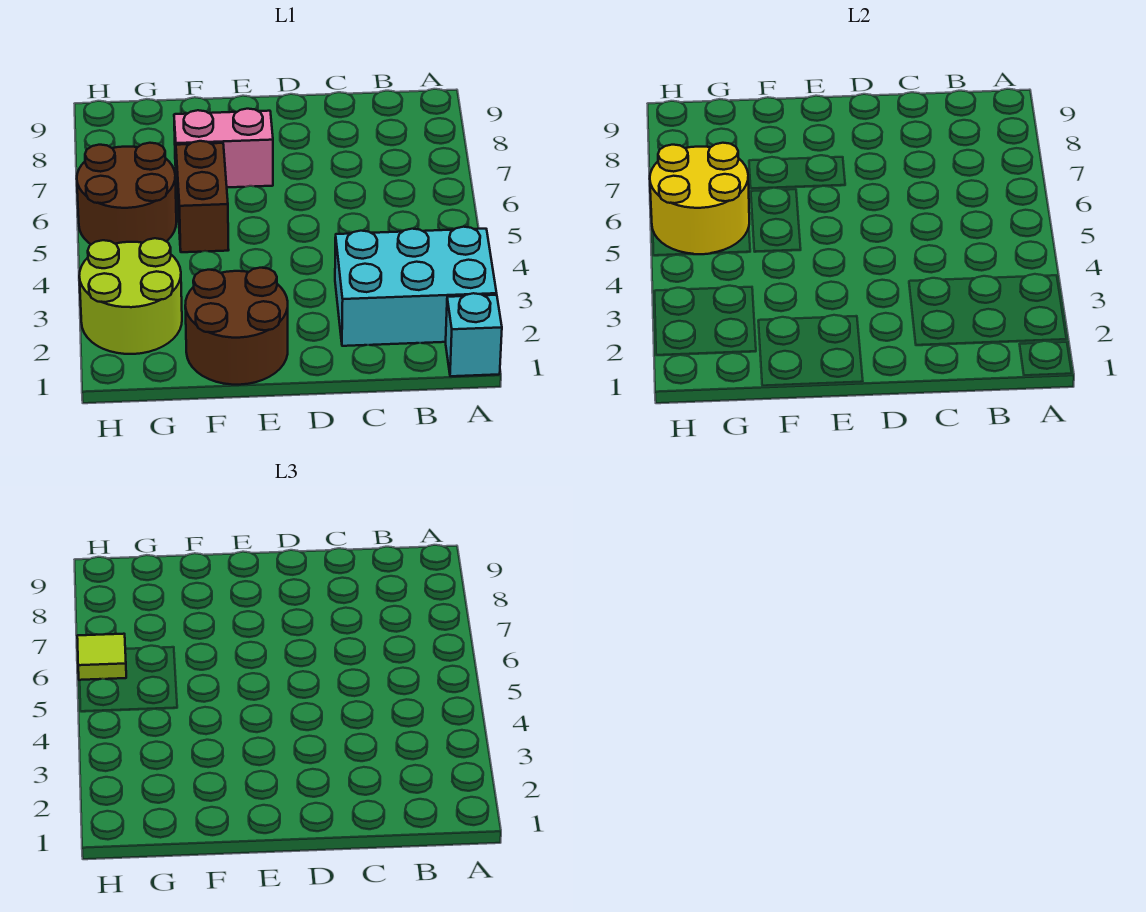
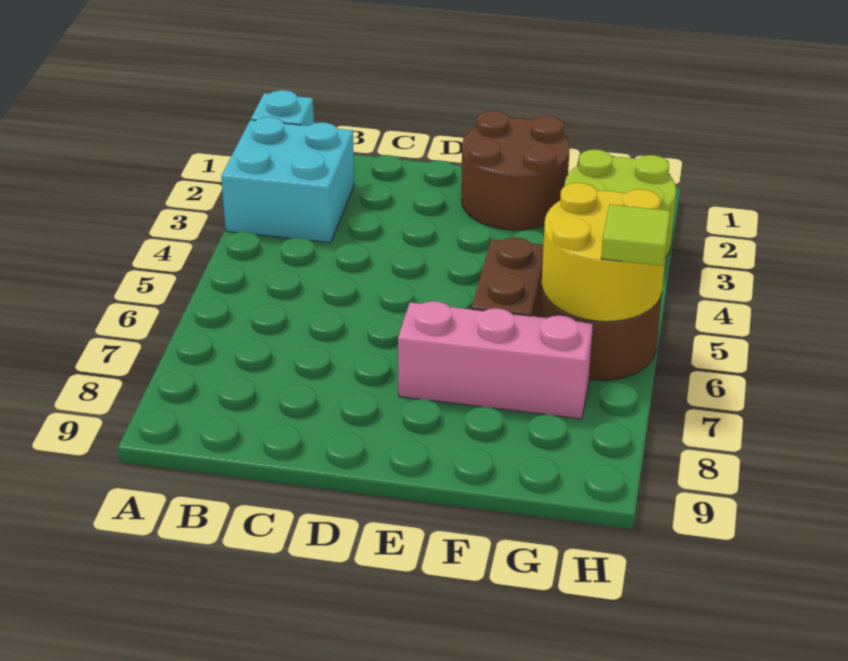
cyan brick A2:C3 level 1 -> cyan brick A2:B3 level 1
pink brick E7:F7 level 1 -> pink brick E7:G7 level 1

